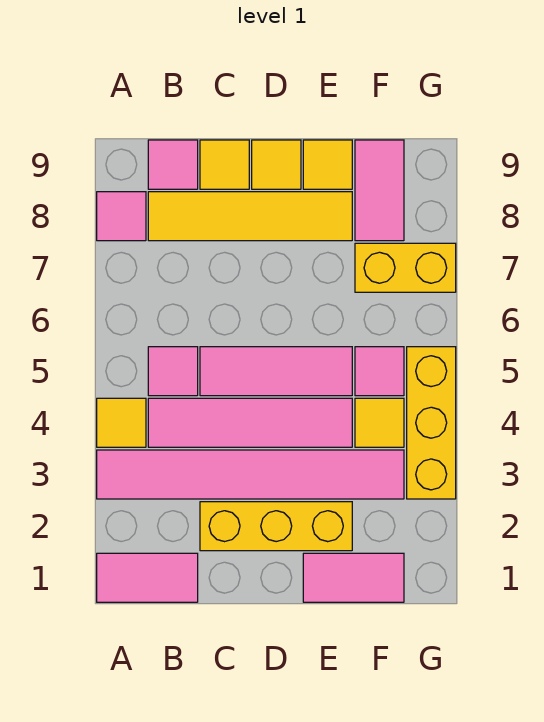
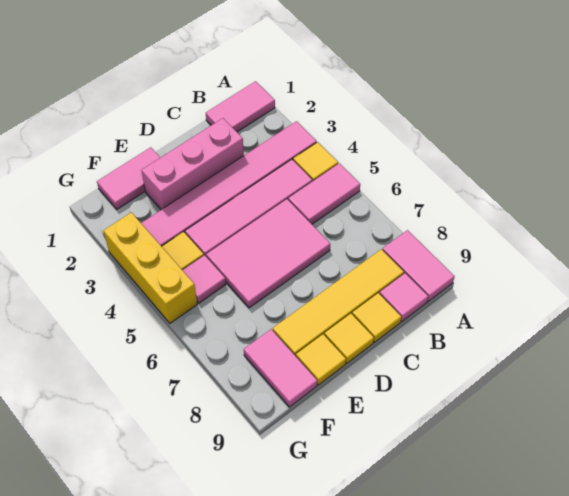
pink tile A8 level 1 -> pink tile A8:A9 level 1
pink tile B5 level 1 -> pink tile A5:B5 level 1
yellow brick C2:E2 level 1 -> pink brick C2:E2 level 1
pink tile C5:E5 level 1 -> pink tile C5:E6 level 1
yellow brick F7:G7 level 1 -> none

